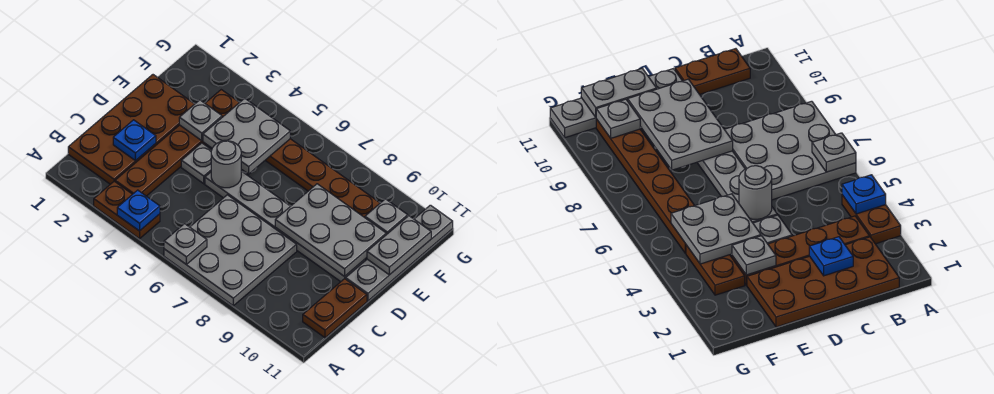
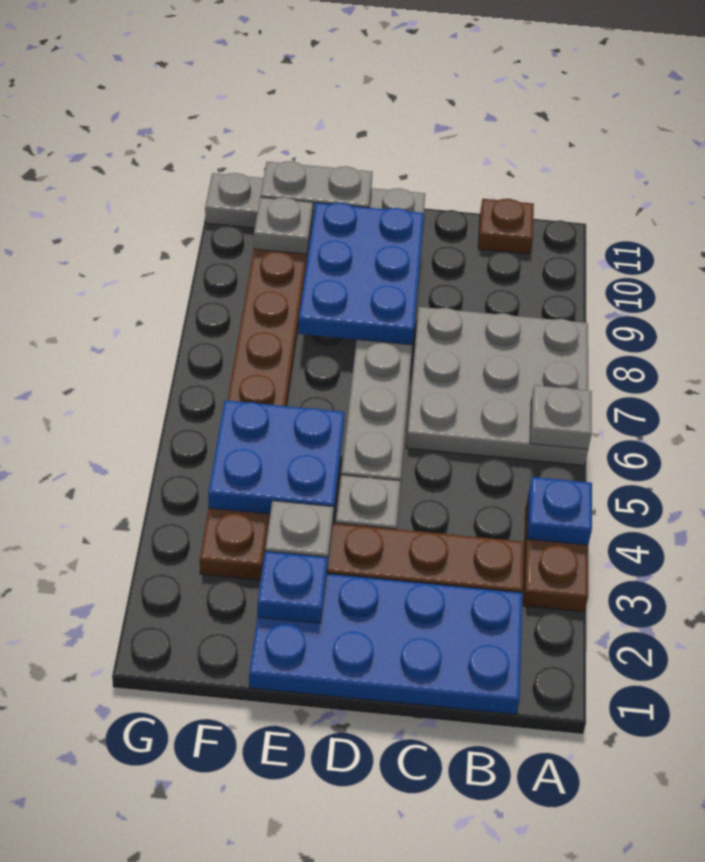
brown plate B1:E2 level 1 -> blue plate B1:E2 level 1
brown plate B11:C11 level 1 -> brown plate B11 level 1
blue plate C2 level 2 -> blue plate E2 level 2
grey round brick D5 level 2 -> none
grey plate D8:E10 level 2 -> blue plate D8:E10 level 2
grey plate E4:F5 level 2 -> blue plate E4:F5 level 2

